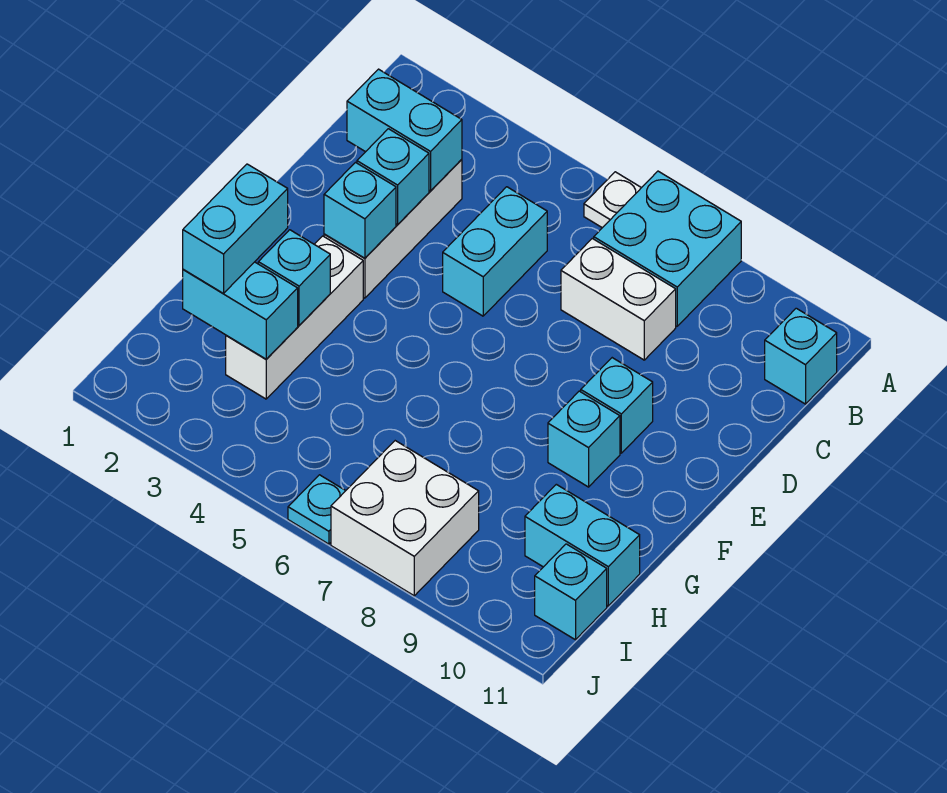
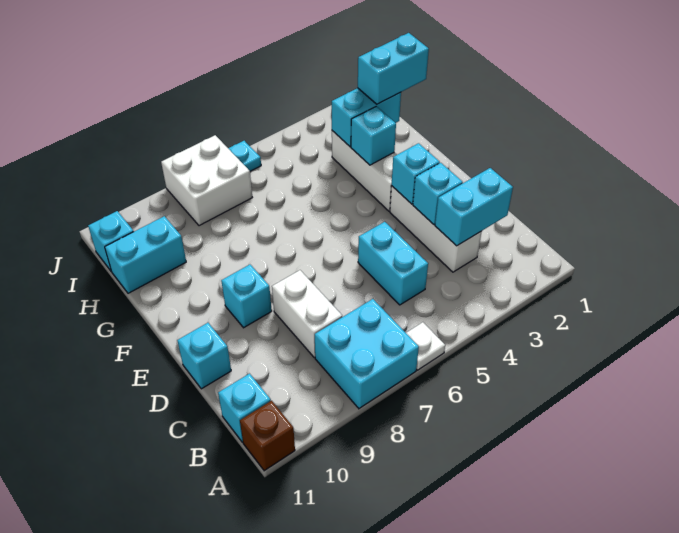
none -> brown brick A11 level 1
white brick C7:C8 level 1 -> white brick C8:D8 level 1
cyan brick F9 level 1 -> cyan brick D11 level 1
cyan brick G2:H2 level 3 -> cyan brick H1:H2 level 3

